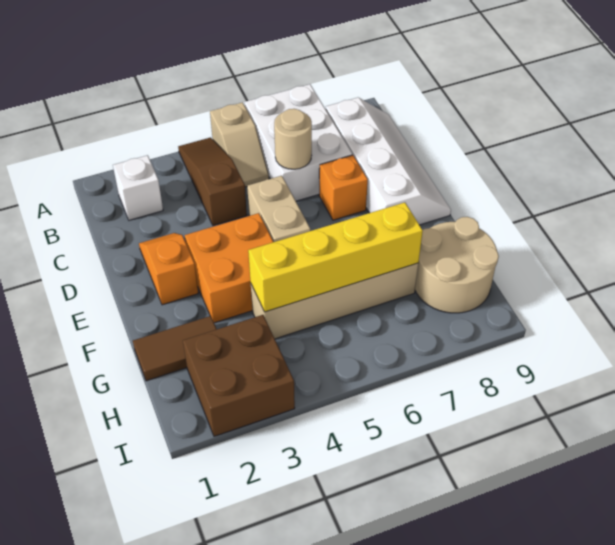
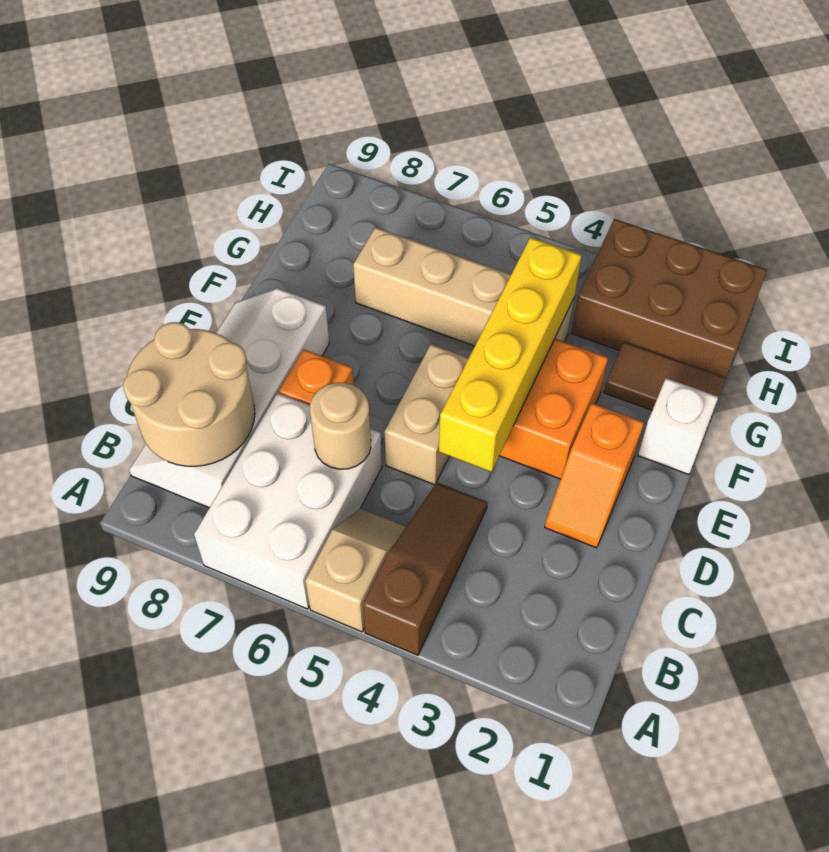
brown slope A4:C4 level 1 top C -> brown slope A4:C4 level 1 top A
white brick B2 level 1 -> white brick F1 level 1
yellow brick G4:G7 level 2 -> yellow brick D4:G4 level 2
tan round brick G8:H9 level 1 -> tan round brick B8:C9 level 2
brown brick H2:I3 level 1 -> brown brick H1:I3 level 1

